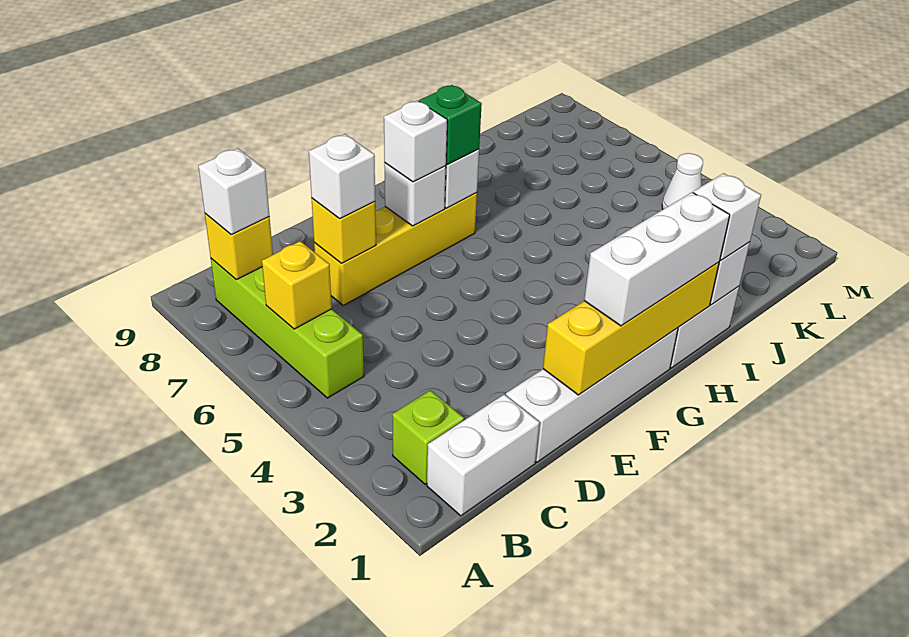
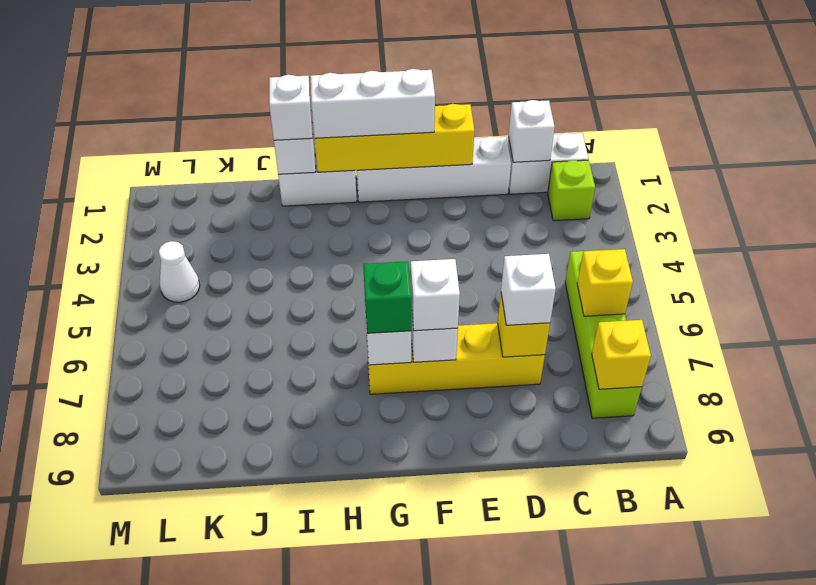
white brick B8 level 3 -> white brick C1 level 2

